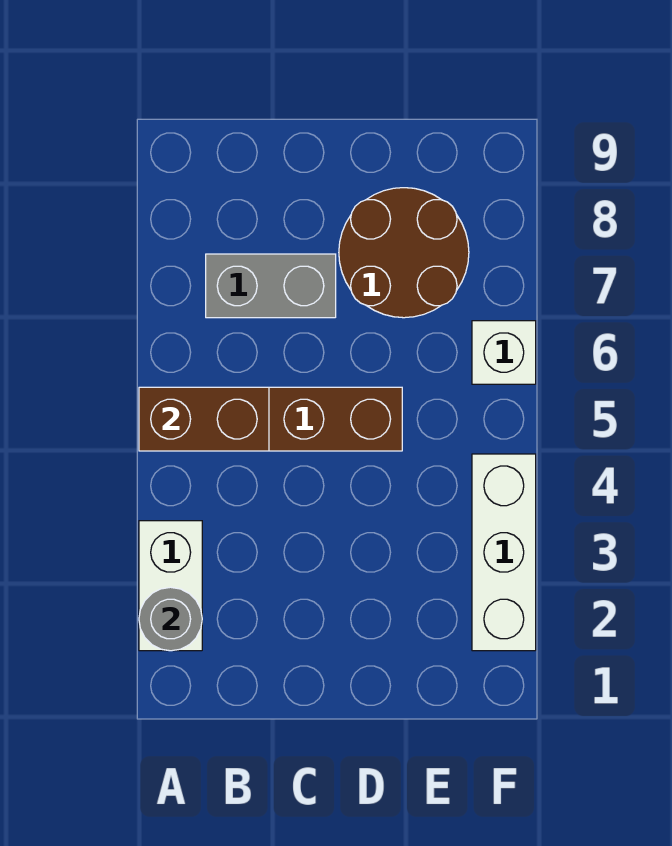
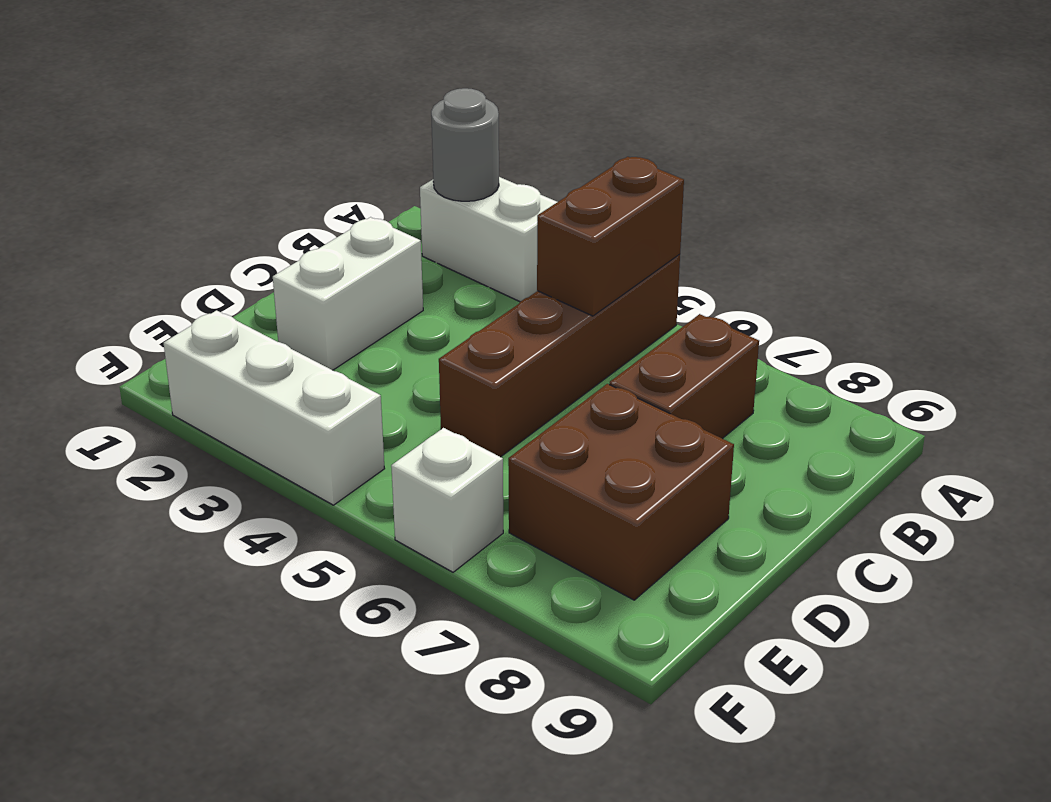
grey brick B7:C7 level 1 -> brown brick B7:C7 level 1
none -> white brick C2:D2 level 1
brown round brick D7:E8 level 1 -> brown brick D7:E8 level 1

